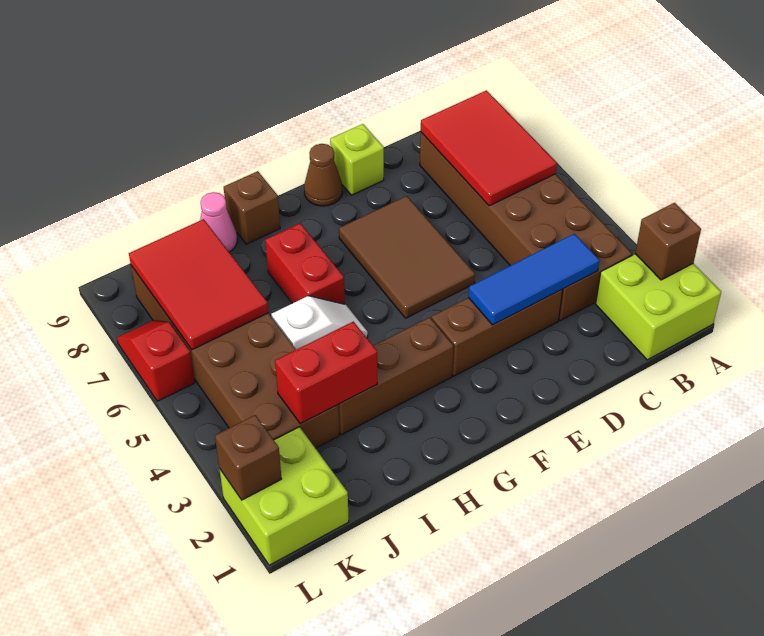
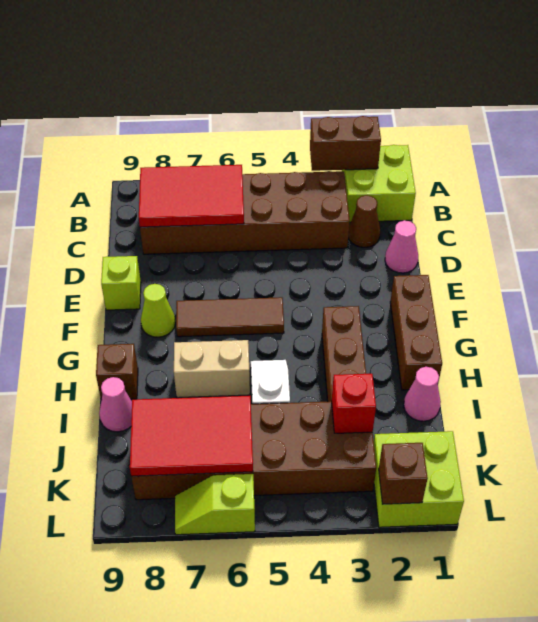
brown brick A2 level 2 -> brown brick A2:A3 level 2
blue tile C3:E3 level 2 -> none
none -> pink cone D1 level 1
brown brick D3:F3 level 1 -> brown brick F1:H1 level 1
brown tile E5:F7 level 1 -> brown tile F5:F7 level 1
none -> lime cone F8 level 1
brown cone F9 level 1 -> brown cone C2 level 1
red brick H6:H7 level 1 -> tan brick H6:H7 level 1
none -> pink cone I1 level 1
red brick I3:J3 level 2 -> red brick J3 level 2
red slope L6:L7 level 1 top 6 -> lime slope L6:L7 level 1 top 6

